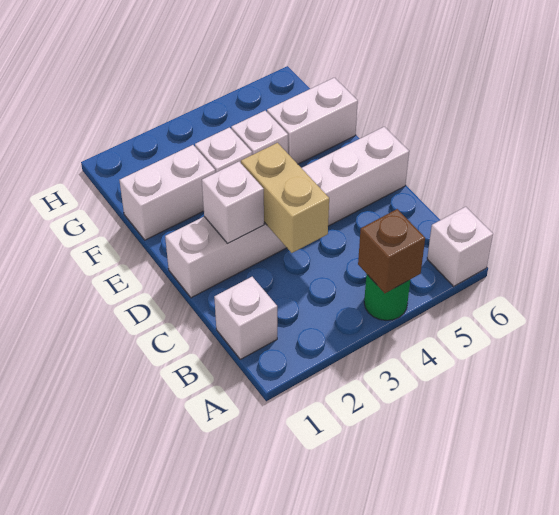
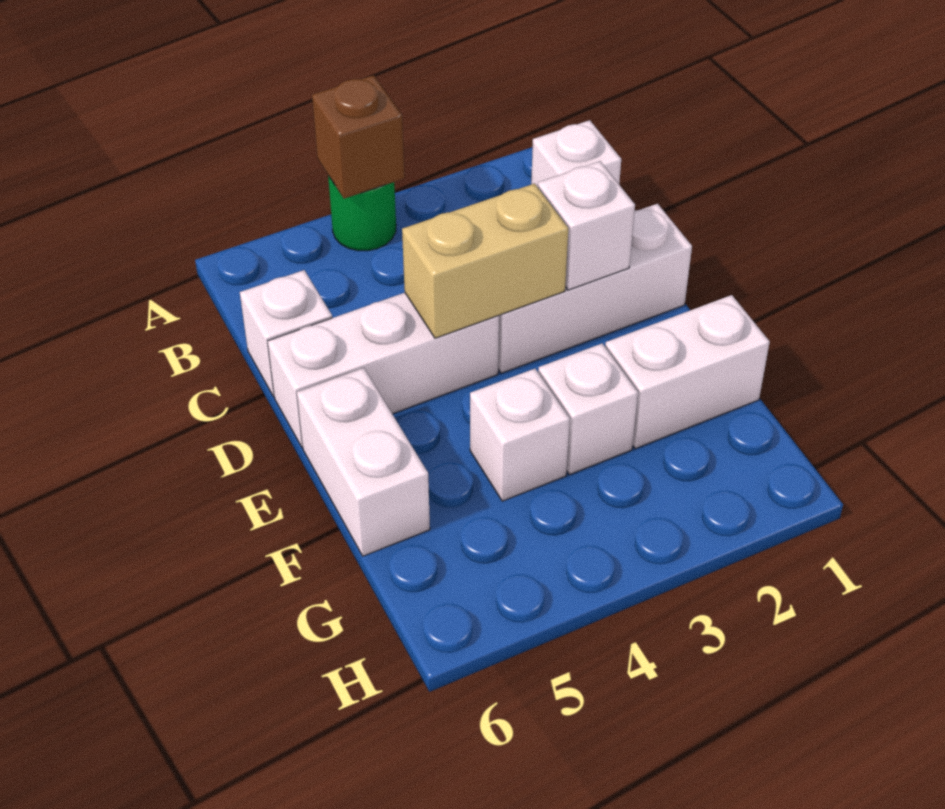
white brick A6 level 1 -> white brick C6 level 1
tan brick C3:D3 level 2 -> tan brick D3:D4 level 2
white brick F5:F6 level 1 -> white brick E6:F6 level 1

